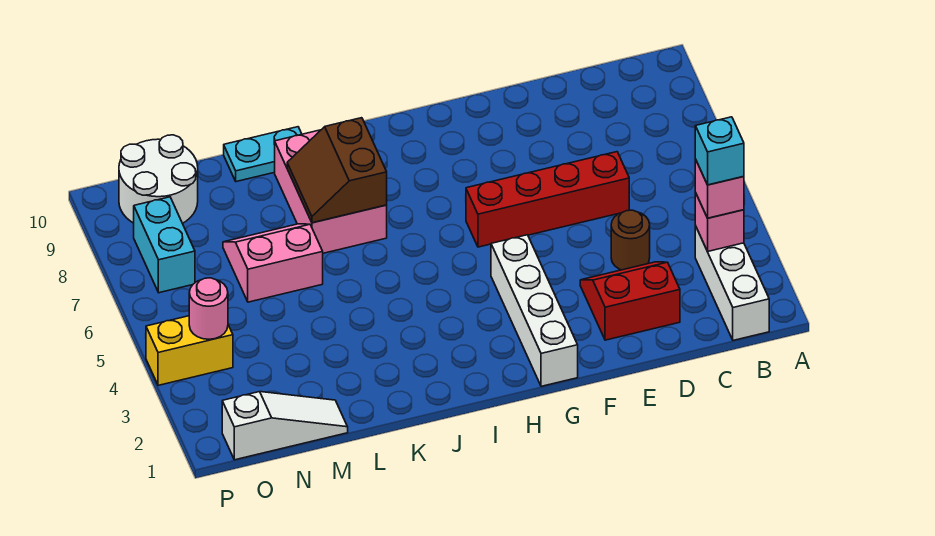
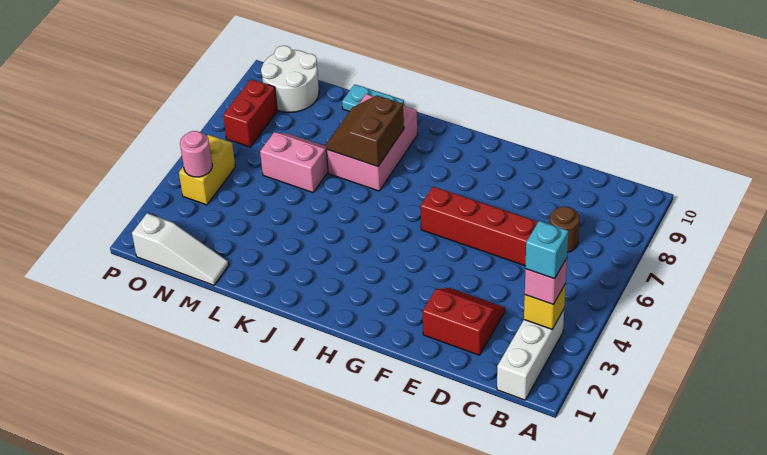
pink brick B3 level 2 -> yellow brick B3 level 2
brown round brick D4 level 1 -> brown round brick C7 level 1
white brick G1:G4 level 1 -> none
yellow brick O4:P4 level 1 -> yellow brick O4:O5 level 1
cyan brick O7:O8 level 1 -> red brick O7:O8 level 1

